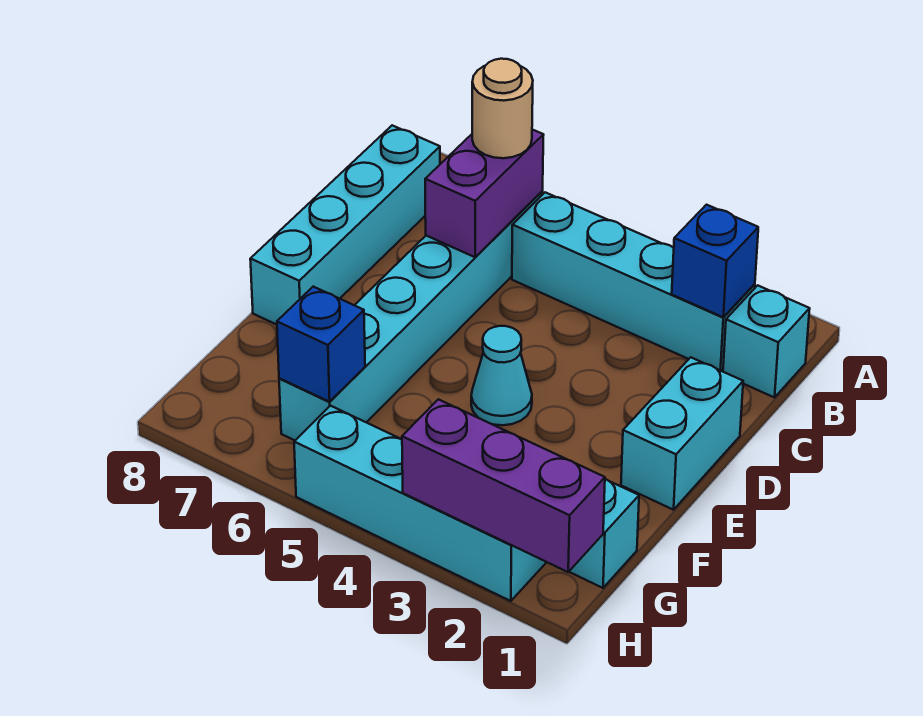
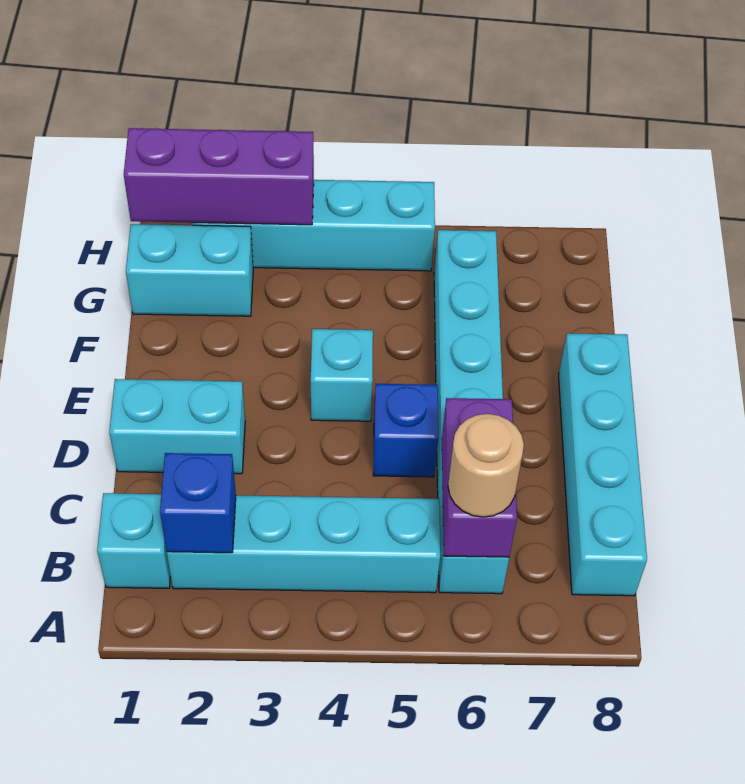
cyan brick D1:E1 level 1 -> cyan brick D1:D2 level 1
cyan cone E4 level 1 -> cyan brick E4 level 1
blue brick G6 level 2 -> blue brick D5 level 1

